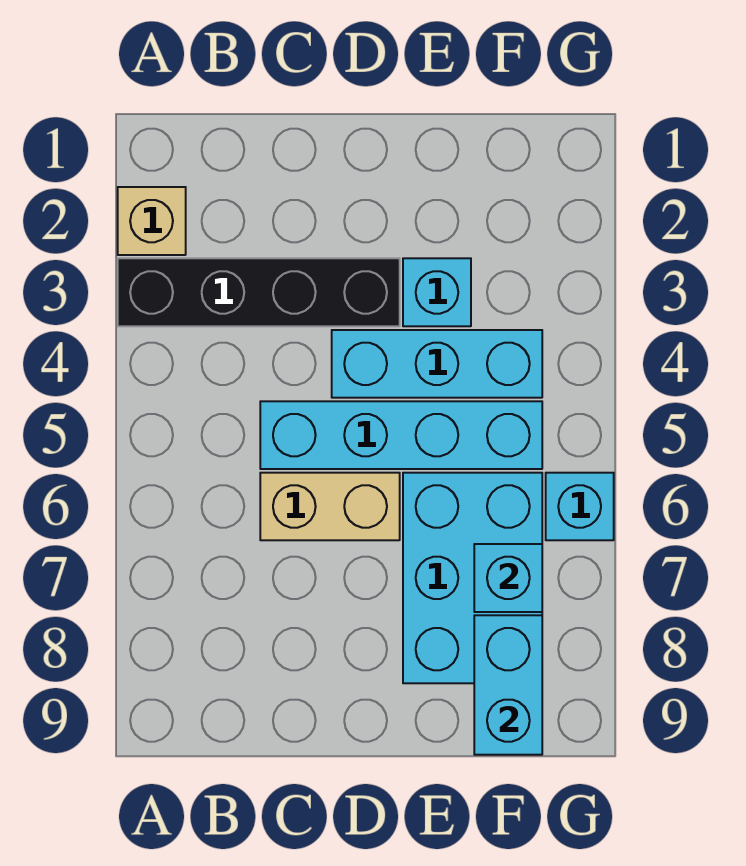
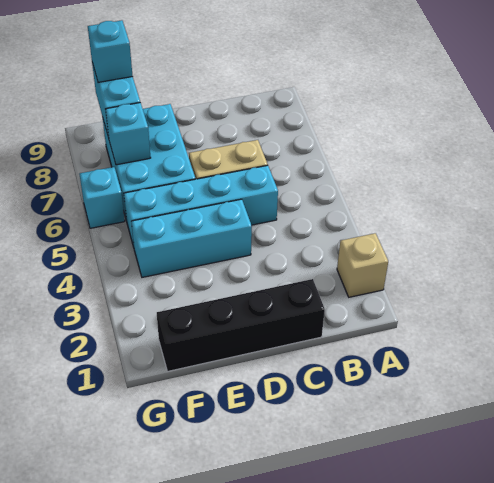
black brick A3:D3 level 1 -> black brick C1:F1 level 1
cyan brick E3 level 1 -> cyan brick F9 level 3

